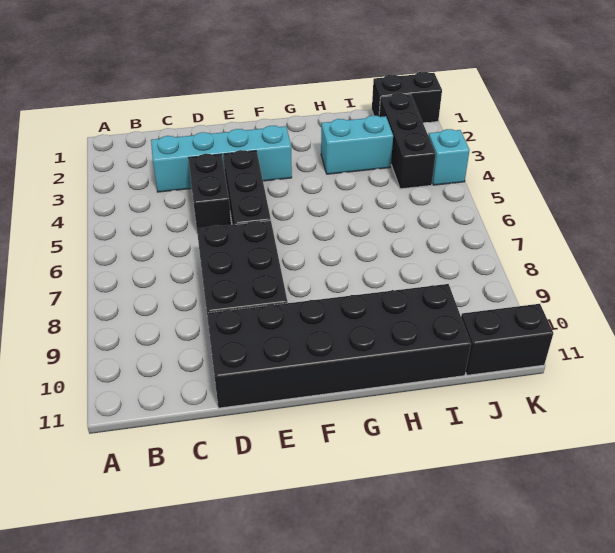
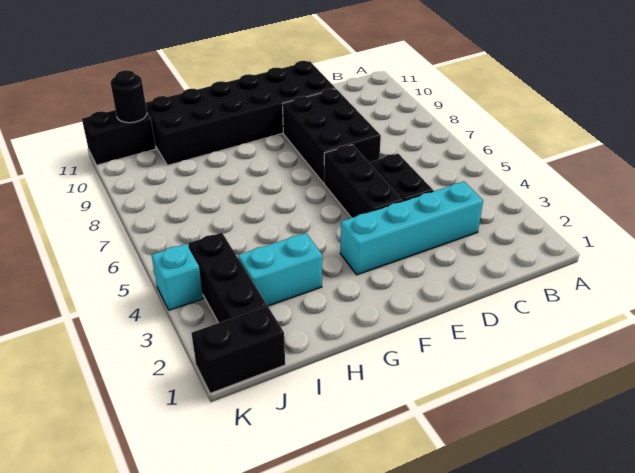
none -> black round brick J11 level 2

